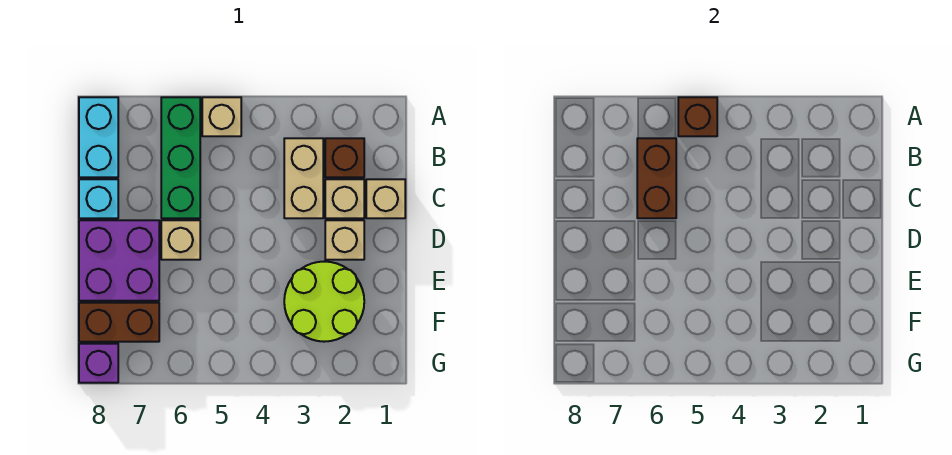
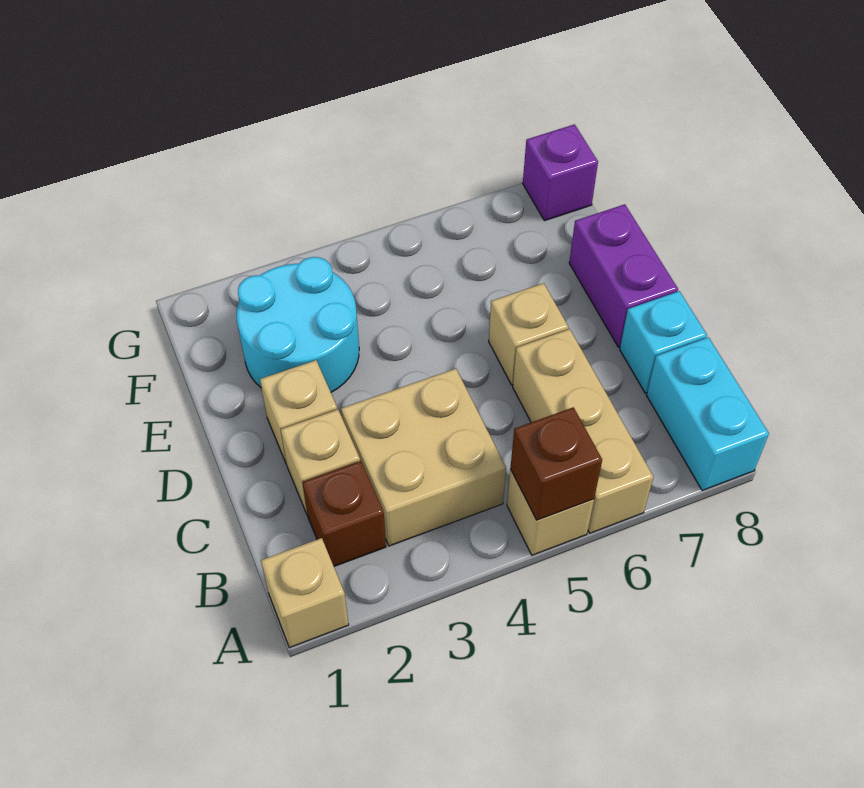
green brick A6:C6 level 1 -> tan brick A6:C6 level 1
tan brick B3:C3 level 1 -> tan brick B3:C4 level 1
brown brick B6:C6 level 2 -> none
tan brick C1 level 1 -> tan brick A1 level 1
purple brick D7:E8 level 1 -> purple brick D8:E8 level 1
lime round brick E2:F3 level 1 -> cyan round brick E2:F3 level 1
brown brick F7:F8 level 1 -> none

